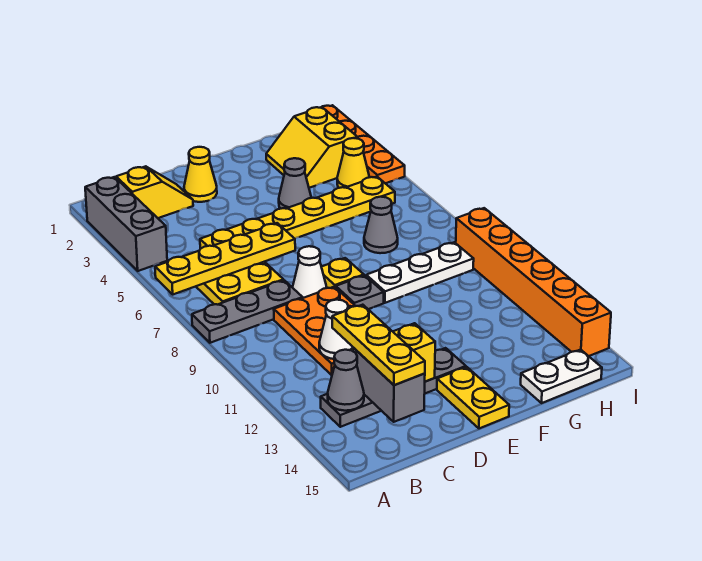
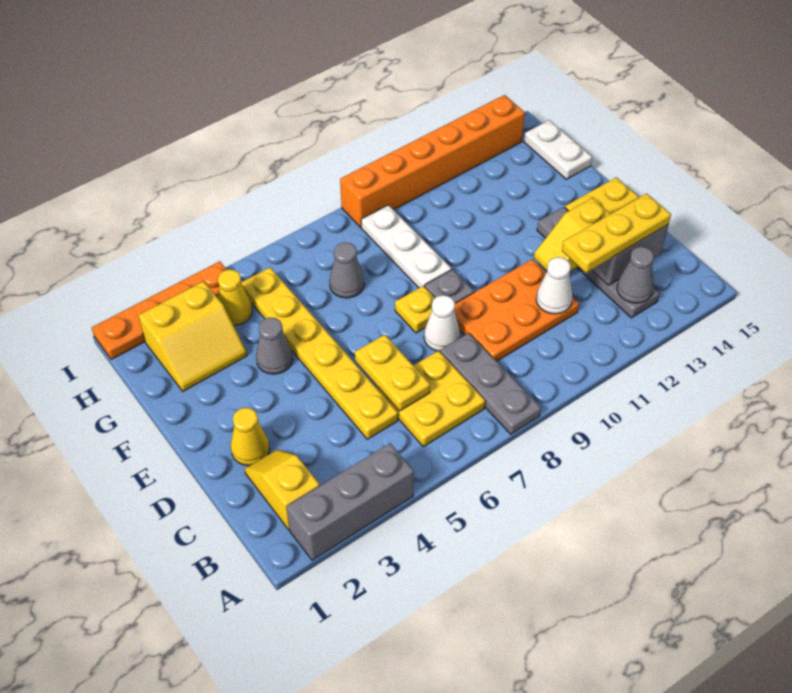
yellow plate A6:D6 level 2 -> yellow plate C6:D6 level 2

